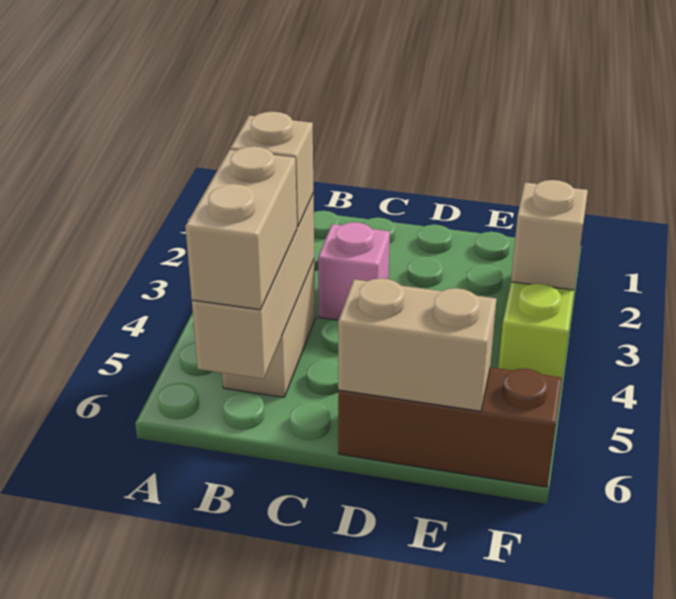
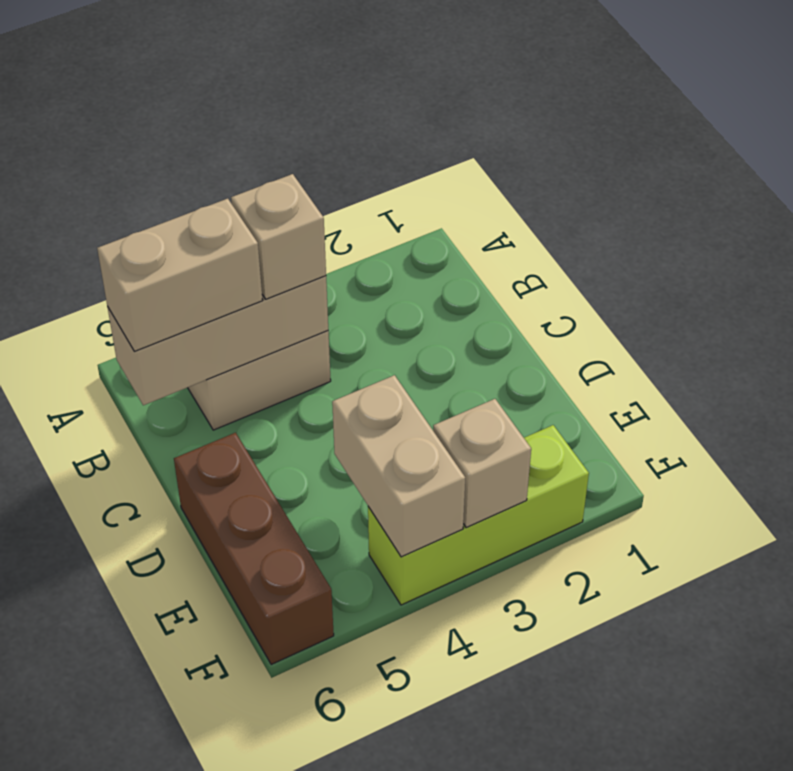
pink brick C3 level 1 -> none
tan brick D6:E6 level 2 -> tan brick E4:F4 level 2

